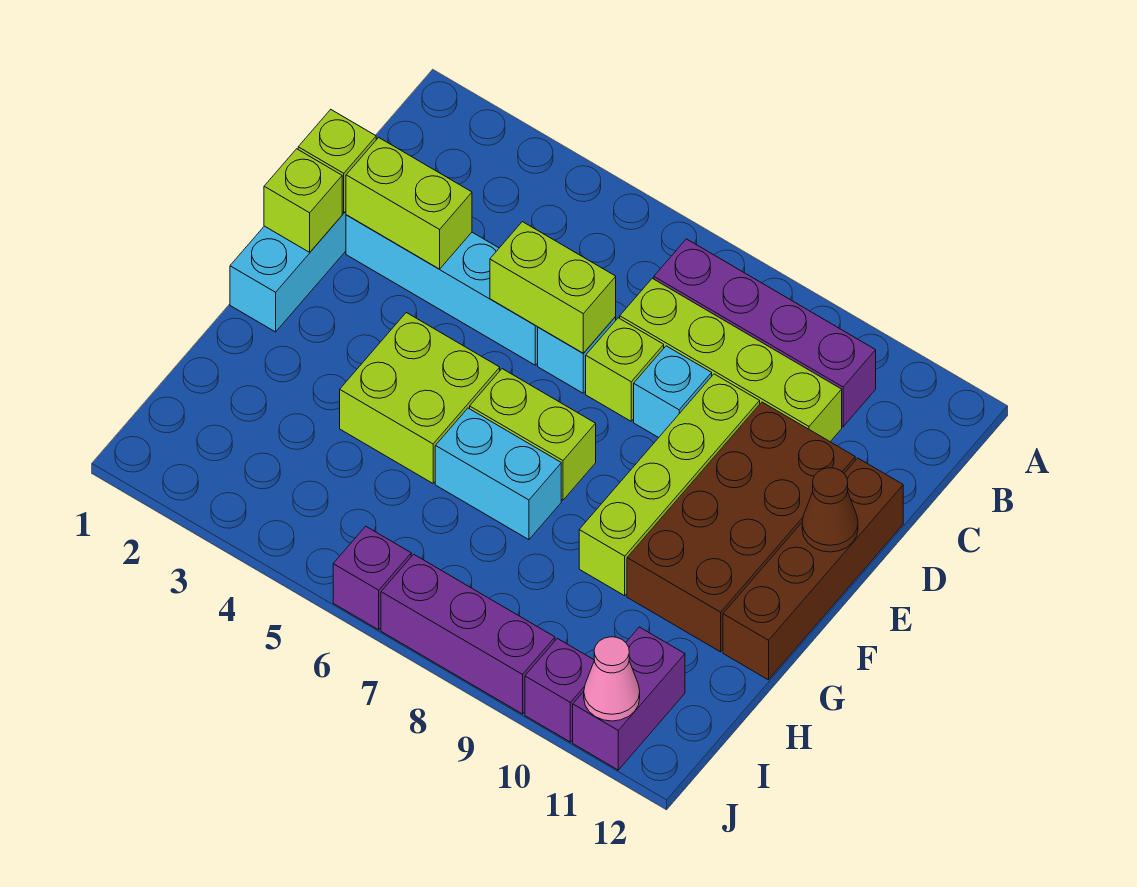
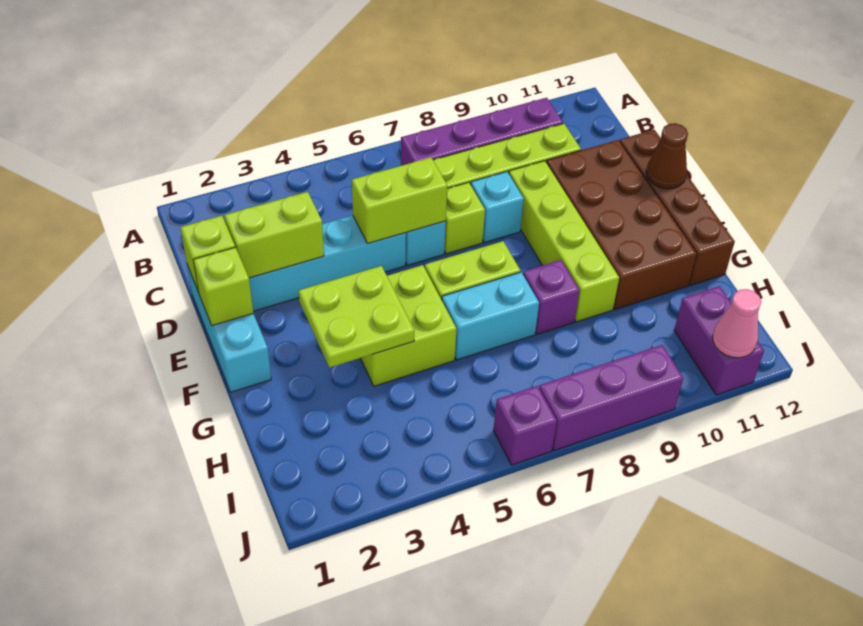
none -> lime plate F3:G4 level 2
purple brick J10 level 1 -> purple brick G8 level 1

